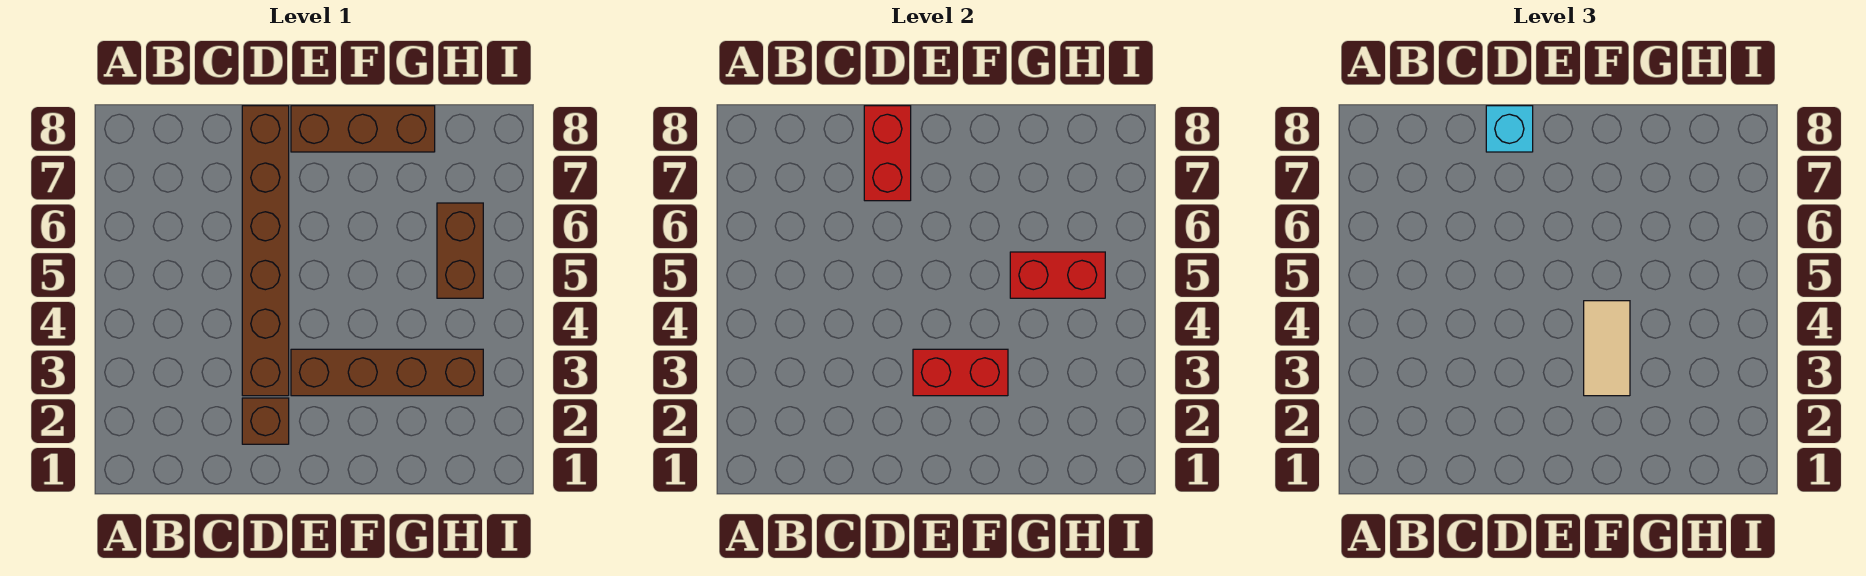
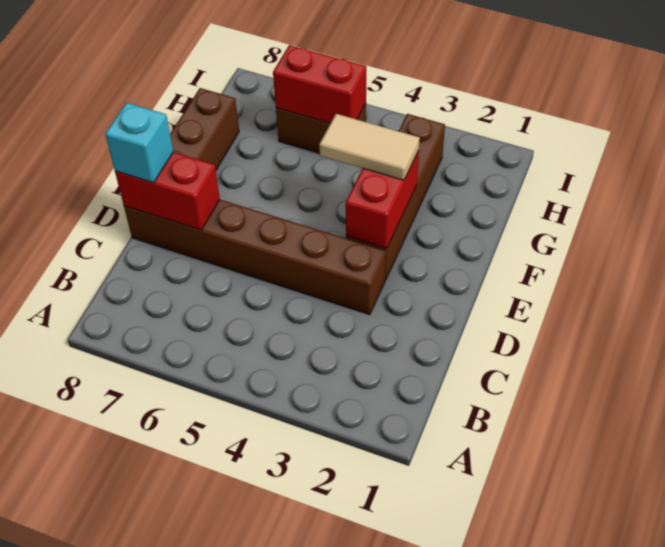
brown brick D2 level 1 -> none
red brick G5:H5 level 2 -> red brick H5:H6 level 2

